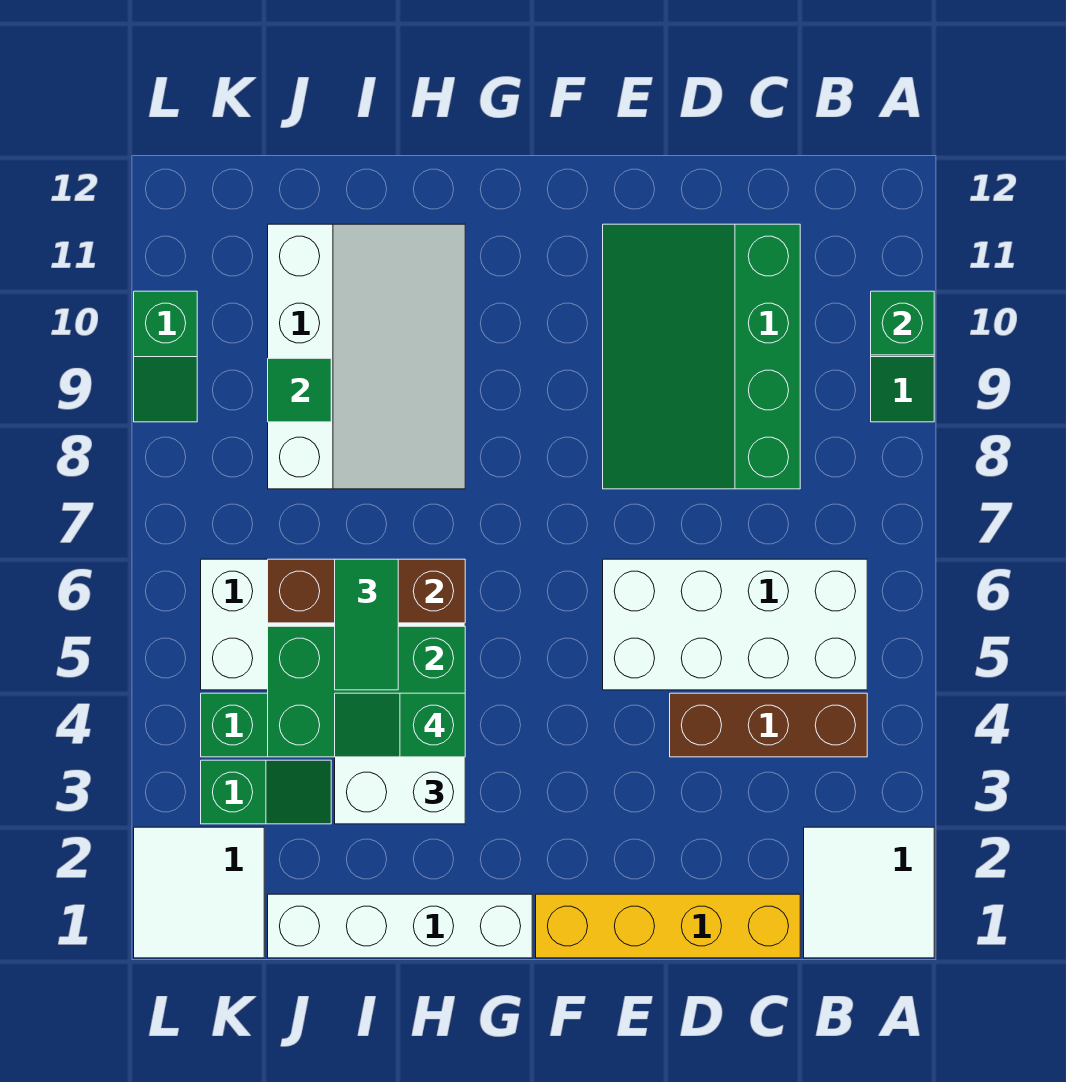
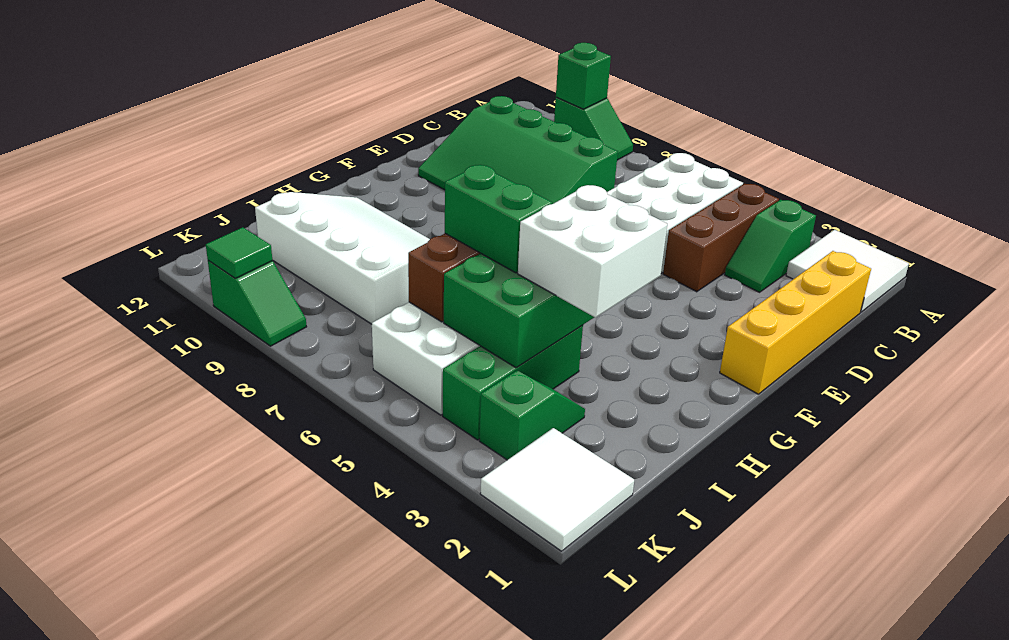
white brick G1:J1 level 1 -> none
green slope H4:I4 level 4 top H -> green slope B3:C3 level 1 top B
green tile I5:I6 level 3 -> green brick I5:I6 level 3
green tile J9 level 2 -> green tile L10 level 2

